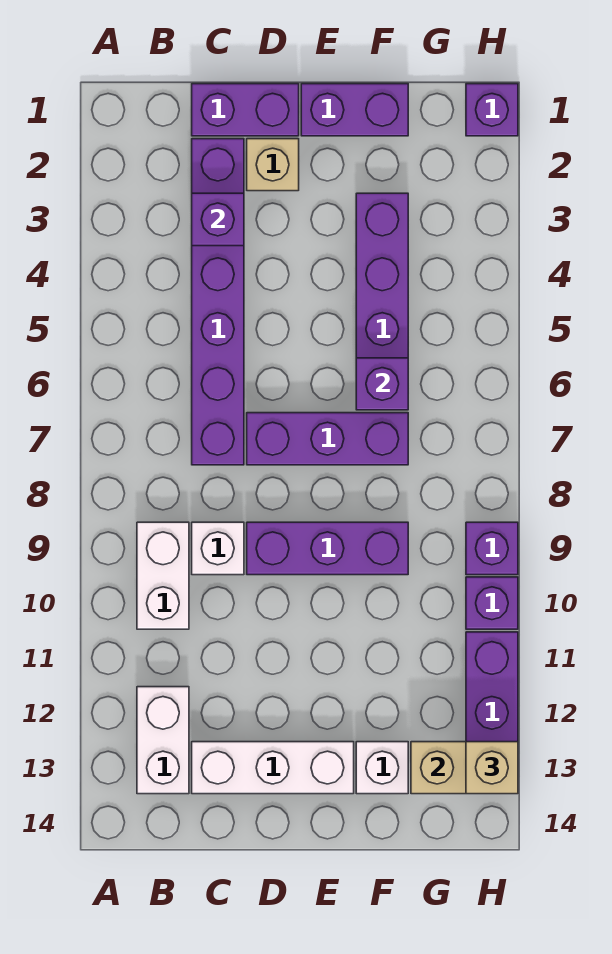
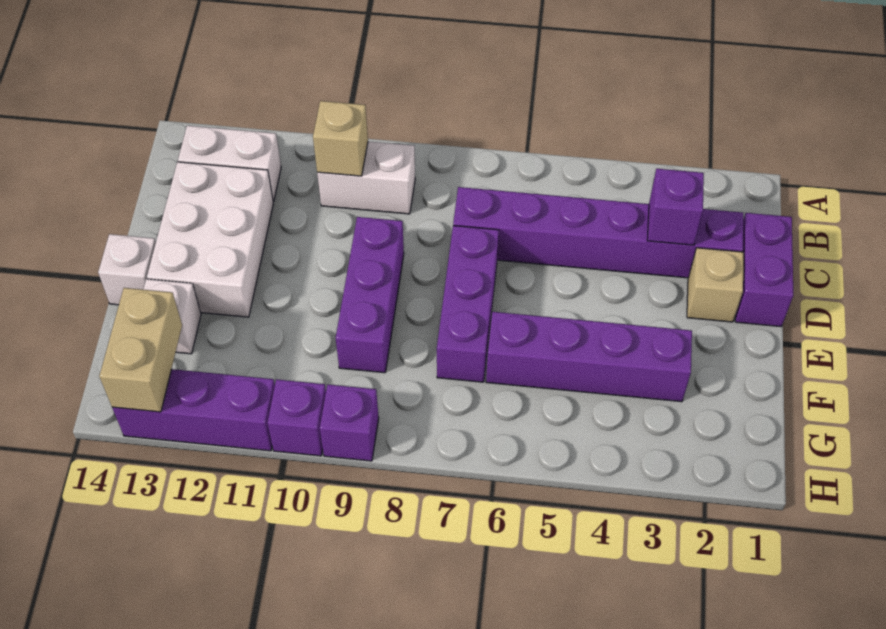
white brick C9 level 1 -> white brick E14 level 1
white brick C13:E13 level 1 -> white brick C12:E13 level 1
purple brick E1:F1 level 1 -> none
purple brick F6 level 2 -> none
purple brick H1 level 1 -> none
tan brick H13 level 3 -> tan brick B10 level 2

